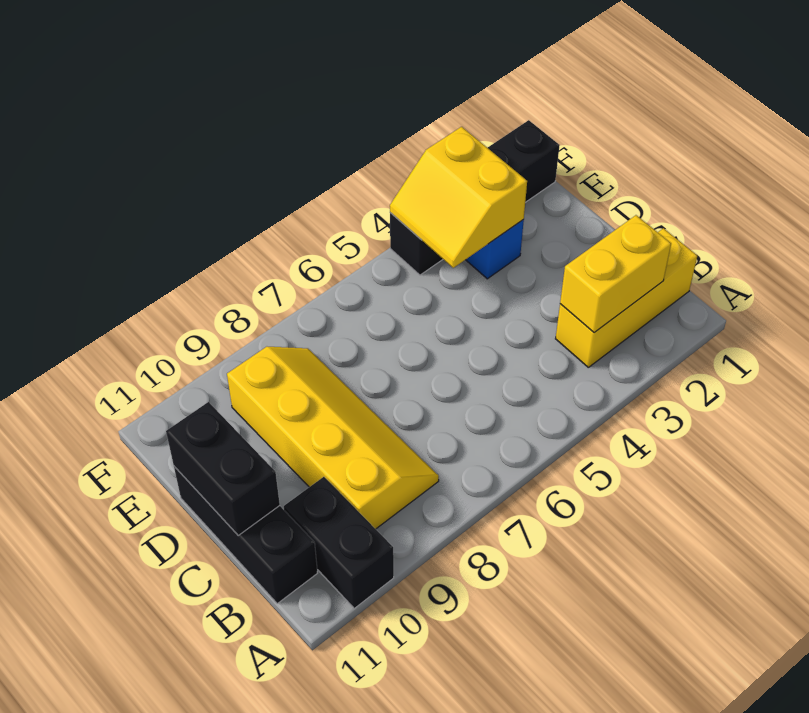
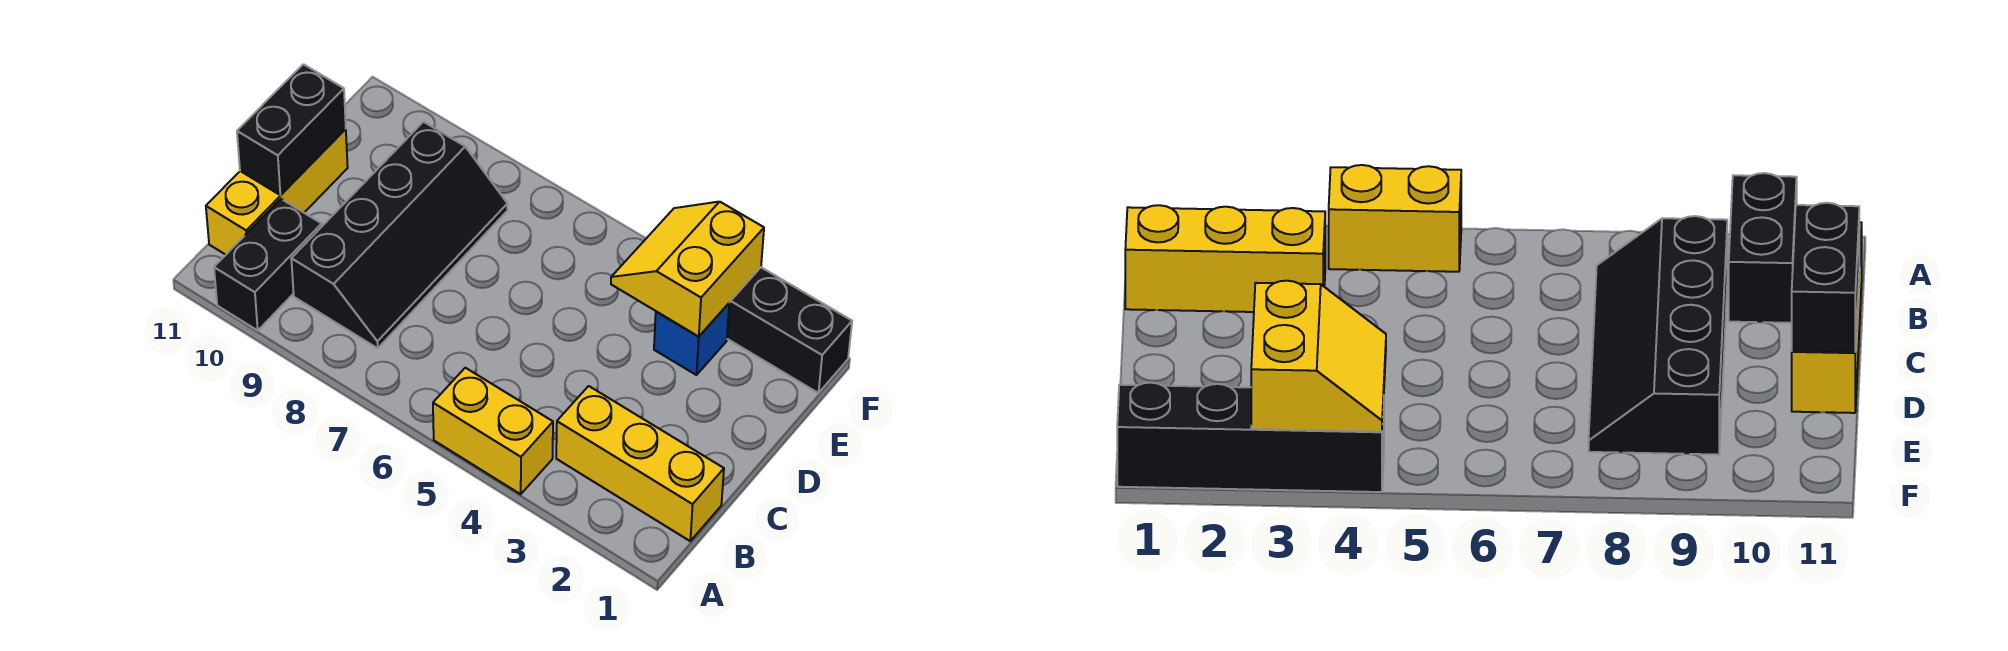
yellow brick B2:B3 level 2 -> yellow brick A4:A5 level 1
yellow slope B8:E9 level 1 top 9 -> black slope B8:E9 level 1 top 9
black brick B11:D11 level 1 -> yellow brick B11:D11 level 1

